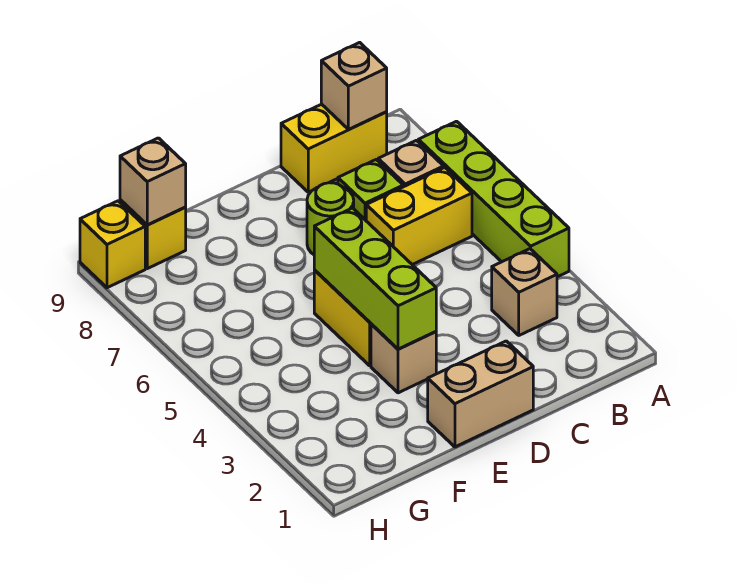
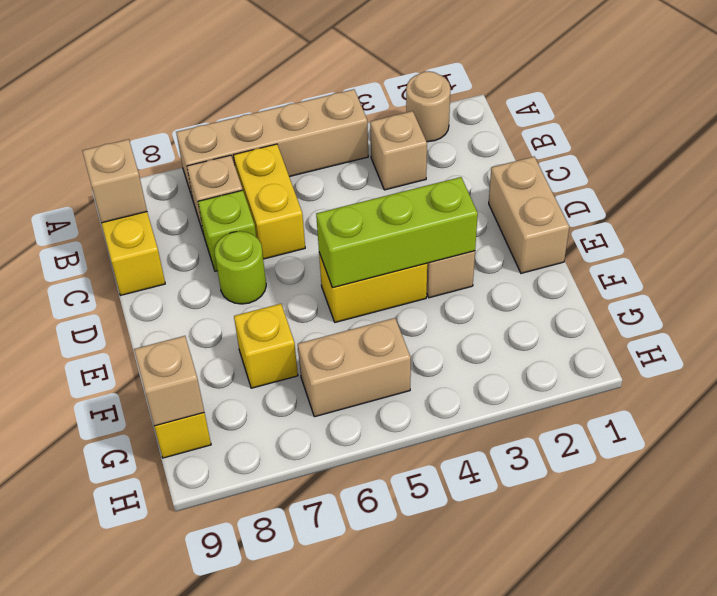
none -> tan round brick A2 level 1
lime brick A4:A7 level 1 -> tan brick A4:A7 level 1
none -> tan brick G5:G6 level 1
yellow brick H9 level 1 -> yellow brick F7 level 1

